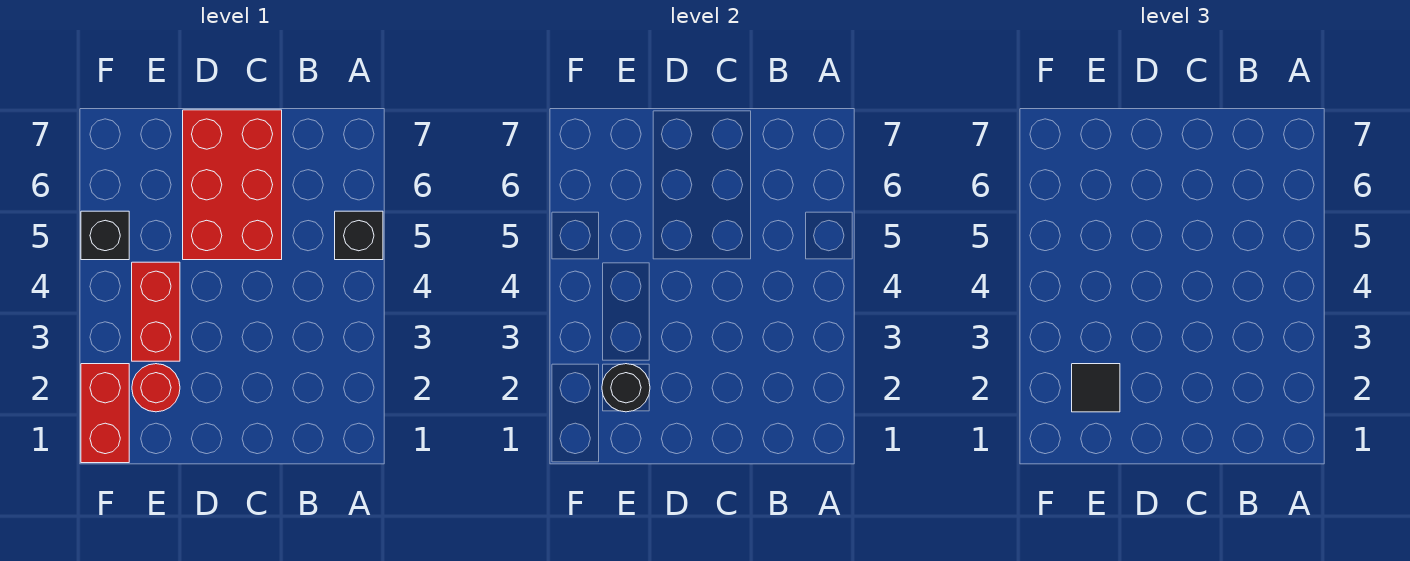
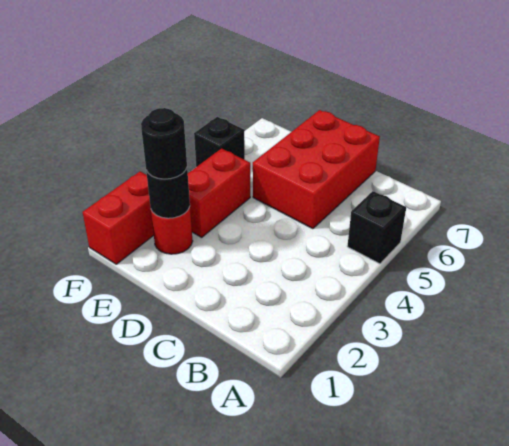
black tile E2 level 3 -> black round brick E2 level 3

